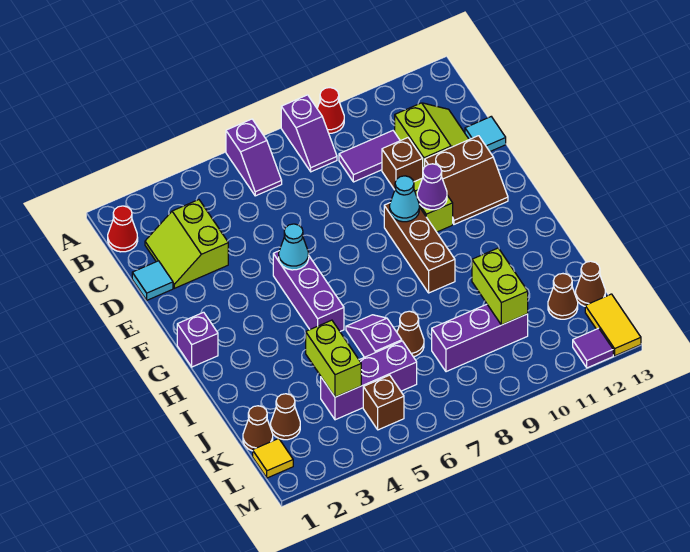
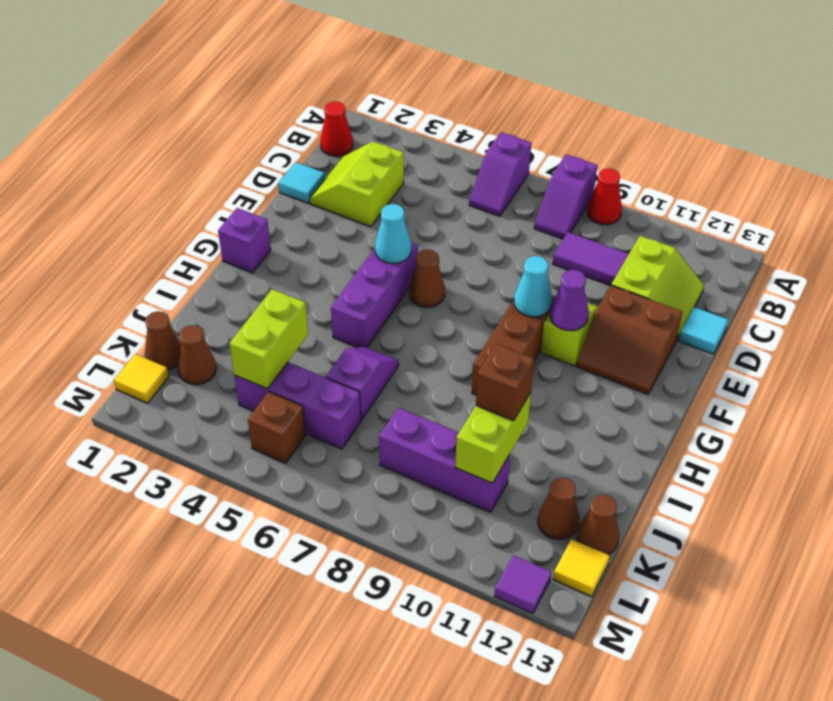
brown brick D10 level 1 -> brown brick J10 level 3
brown cone J7 level 1 -> brown cone F6 level 1
yellow tile L13:M13 level 1 -> yellow tile L13 level 1

